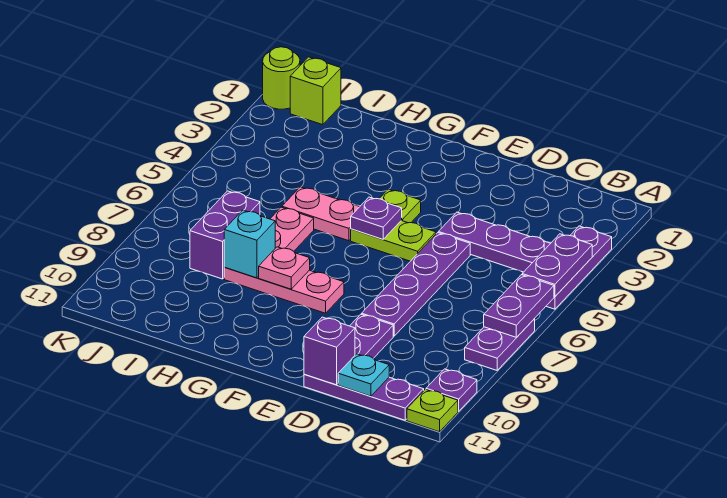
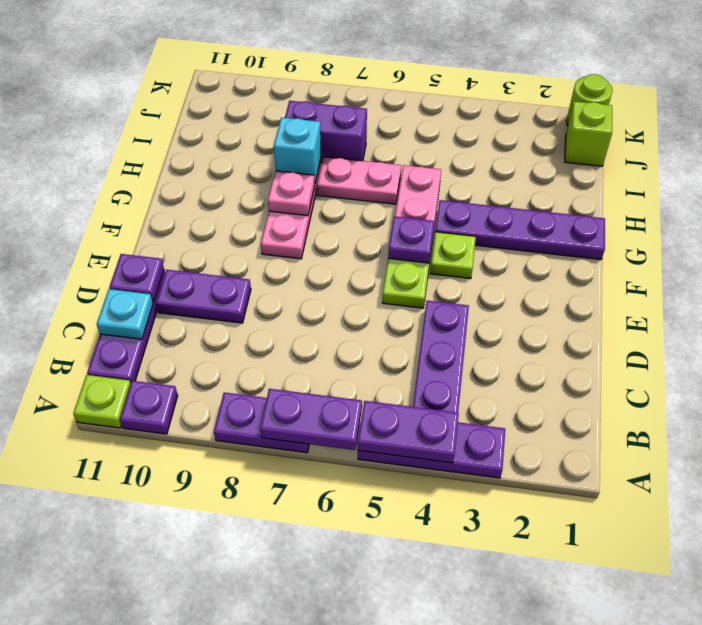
purple plate D5:D8 level 1 -> purple plate G1:G4 level 1
purple brick D11 level 2 -> purple plate D11 level 2

